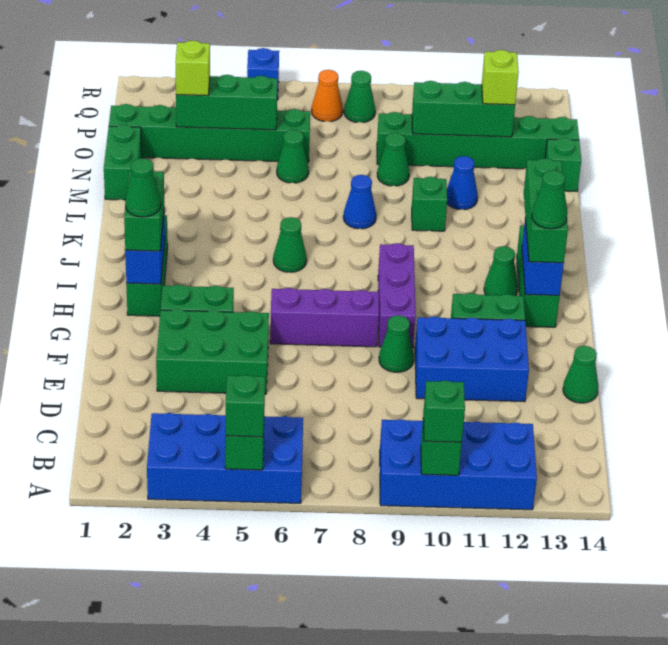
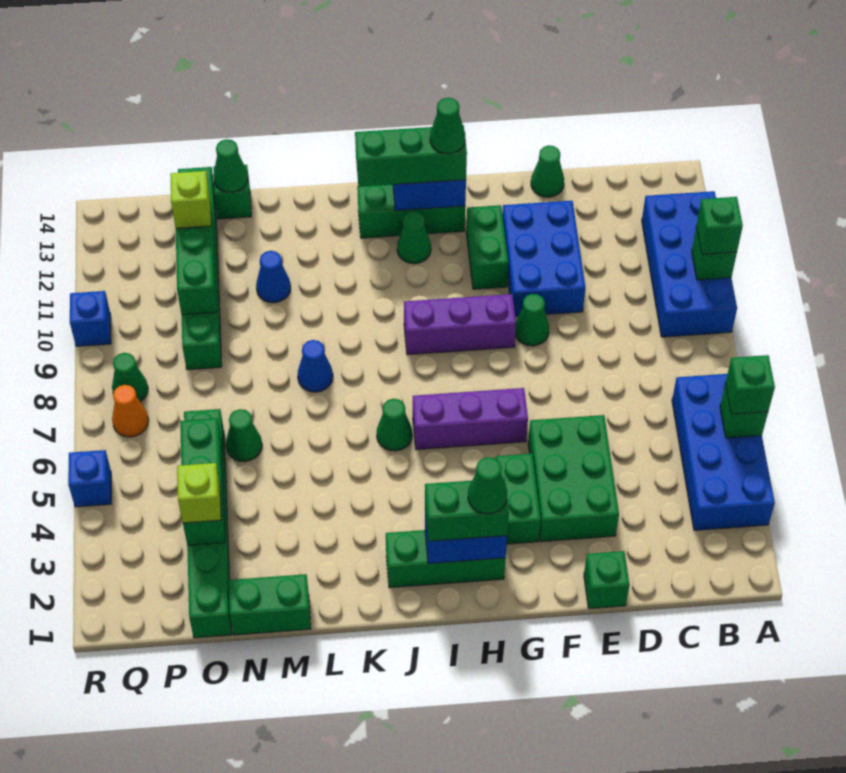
purple brick G6:G8 level 1 -> purple brick G6:I6 level 1
green brick L10 level 1 -> green brick E1 level 1
green cone N9 level 1 -> green cone N14 level 2
none -> blue brick R10 level 1

